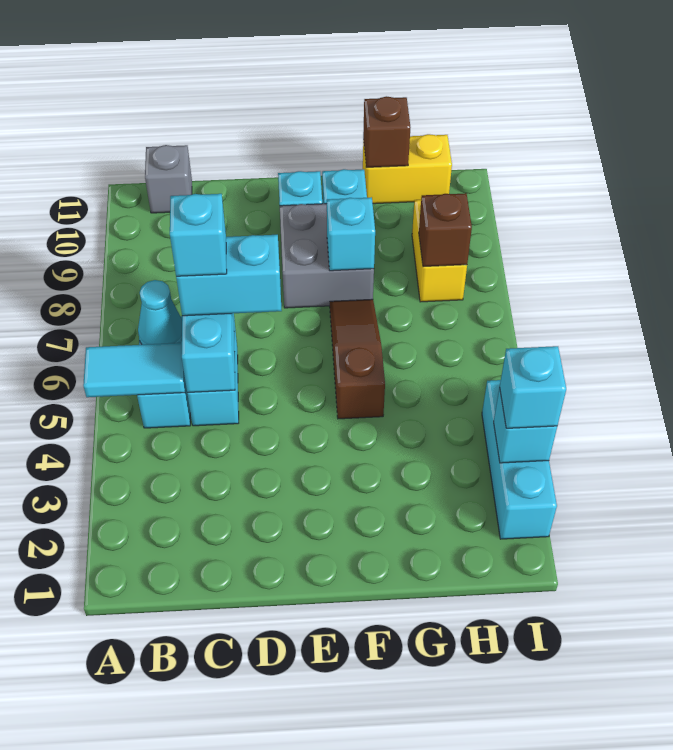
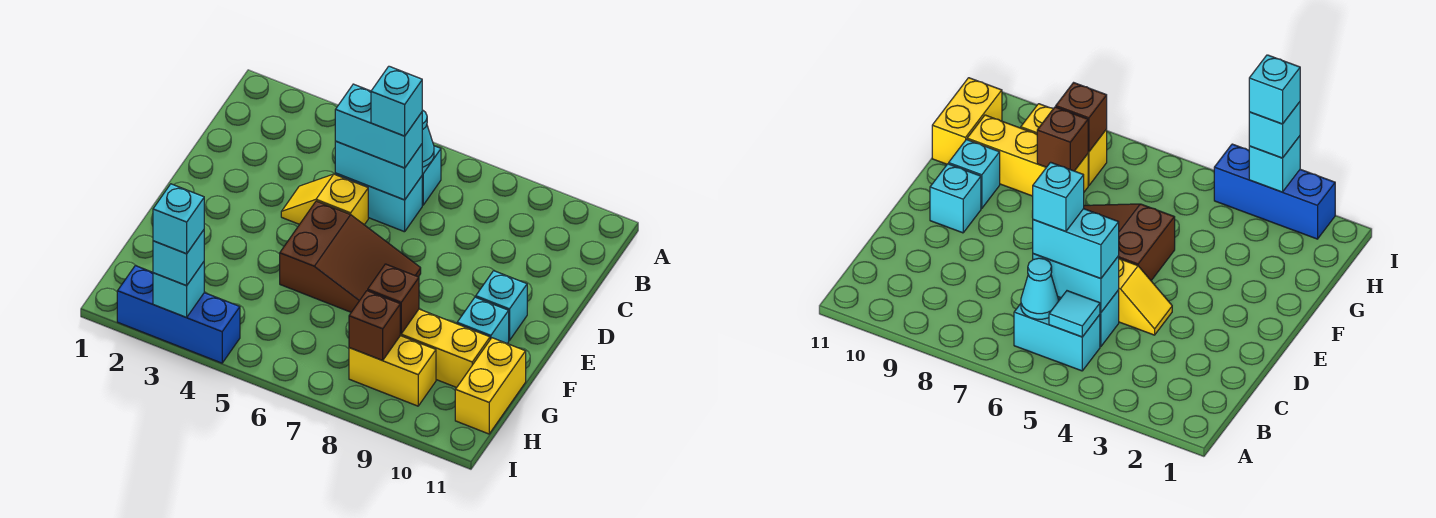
cyan tile A5:B5 level 2 -> cyan tile B5 level 2
grey brick B11 level 1 -> none
cyan brick C6:D6 level 3 -> cyan brick C5:C6 level 3
none -> yellow slope D4:D5 level 1 top 5
grey brick E8:F9 level 1 -> none
brown slope F5:F7 level 1 top 5 -> brown slope E5:F7 level 1 top 5
cyan brick F8 level 2 -> cyan brick I3 level 4
none -> yellow brick G8:G10 level 1
brown brick G11 level 2 -> brown brick G8 level 2
cyan brick I2:I4 level 1 -> blue brick I2:I4 level 1

